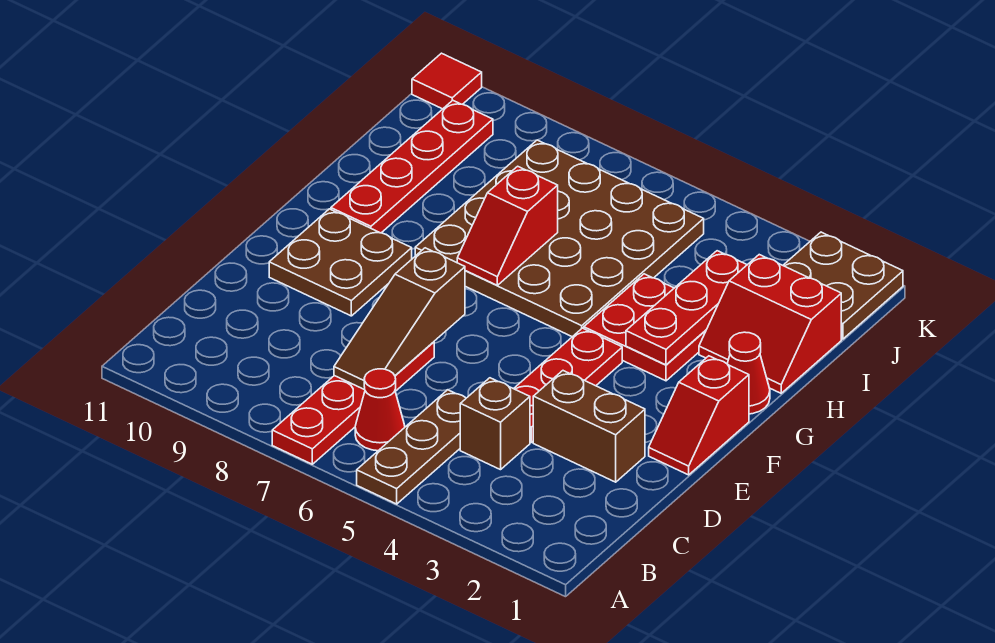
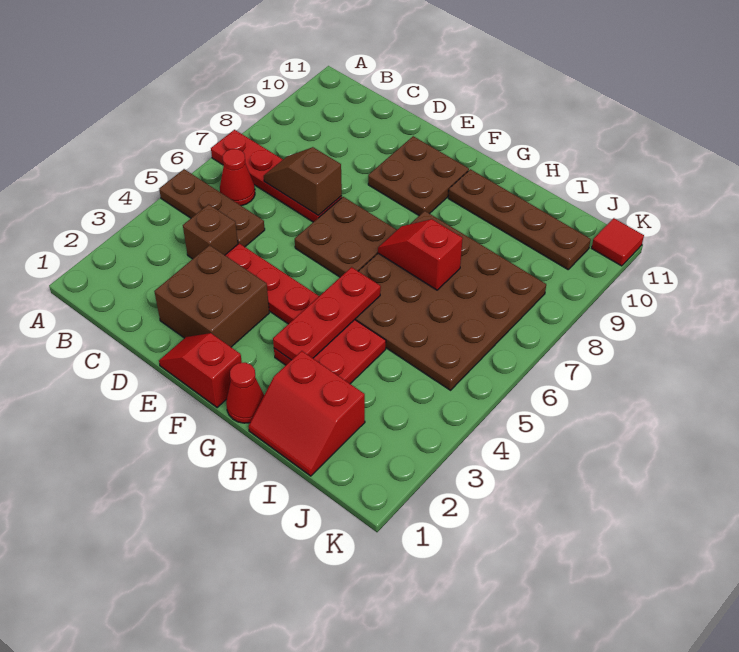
brown slope C7:E7 level 2 top E -> brown slope C7:D7 level 2 top D
brown brick D2:D3 level 1 -> brown brick D2:E3 level 1
red plate G3:I3 level 2 -> red plate G3:G5 level 2
red plate G10:J10 level 1 -> brown plate G10:J10 level 1
red slope H1:I2 level 1 top I -> red slope H1:I2 level 1 top 2
brown plate J1:K2 level 1 -> brown plate E6:F7 level 1

